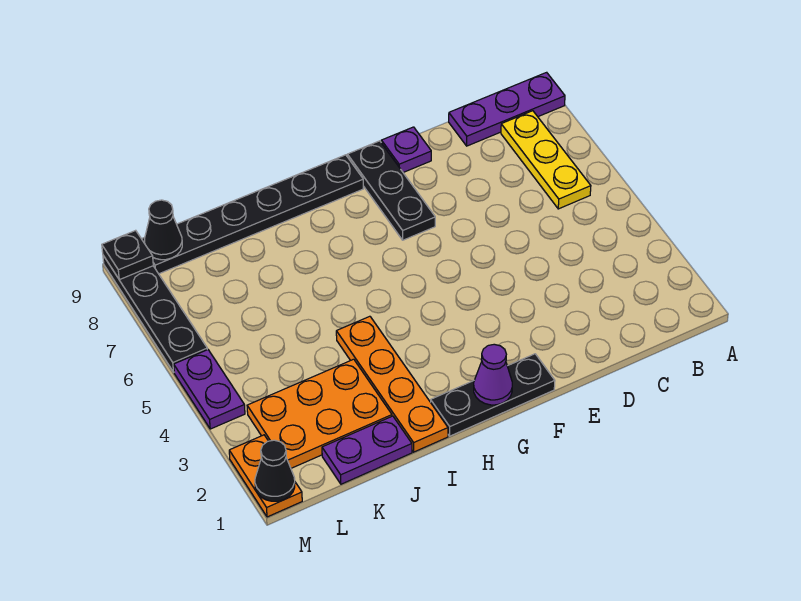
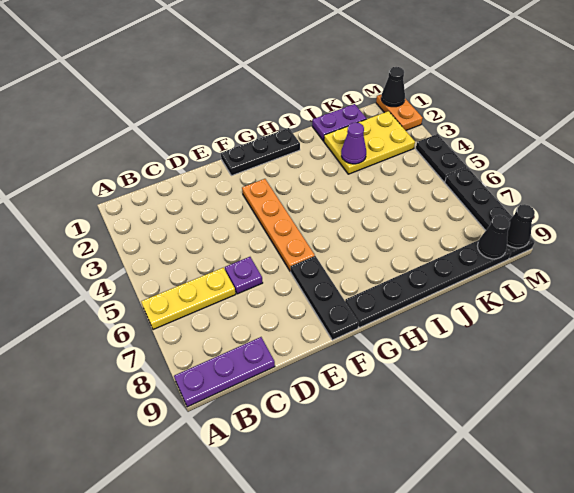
yellow plate B6:B8 level 1 -> yellow plate A6:C6 level 1
purple plate E9 level 1 -> purple plate D6 level 1
purple cone G1 level 2 -> purple cone J3 level 2
orange plate I1:I4 level 1 -> orange plate F3:F6 level 1
orange plate J2:L3 level 1 -> yellow plate J2:L3 level 1
purple plate M4:M5 level 1 -> black plate M4:M5 level 1
black plate M9 level 2 -> black cone M9 level 2

